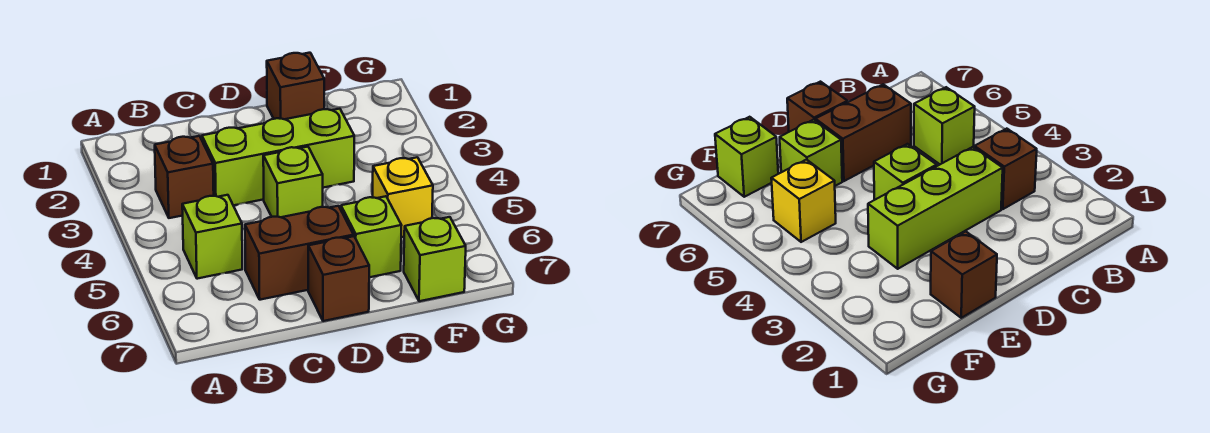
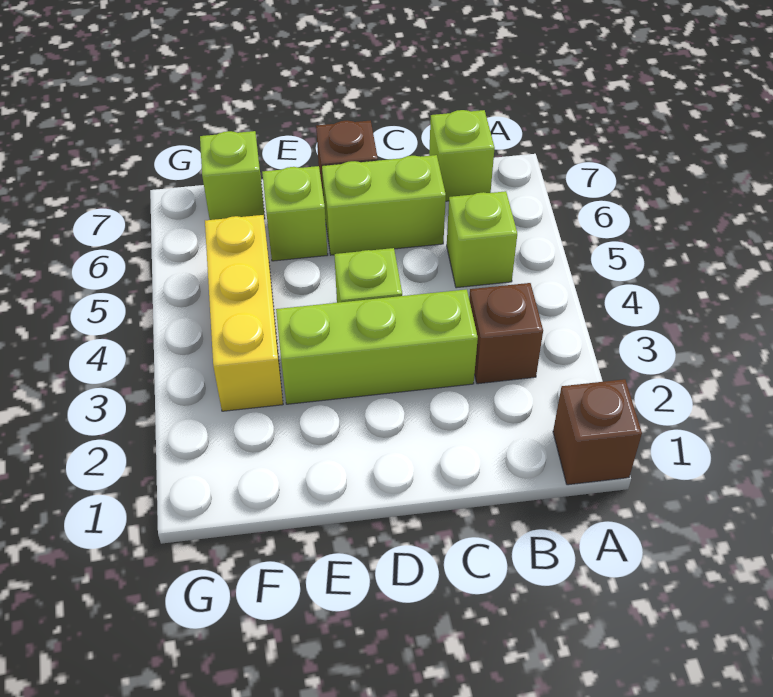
none -> lime brick B7 level 1
brown brick C6:D6 level 1 -> lime brick C6:D6 level 1
brown brick E1 level 1 -> brown brick A1 level 1
yellow brick F5 level 1 -> yellow brick F3:F5 level 1

